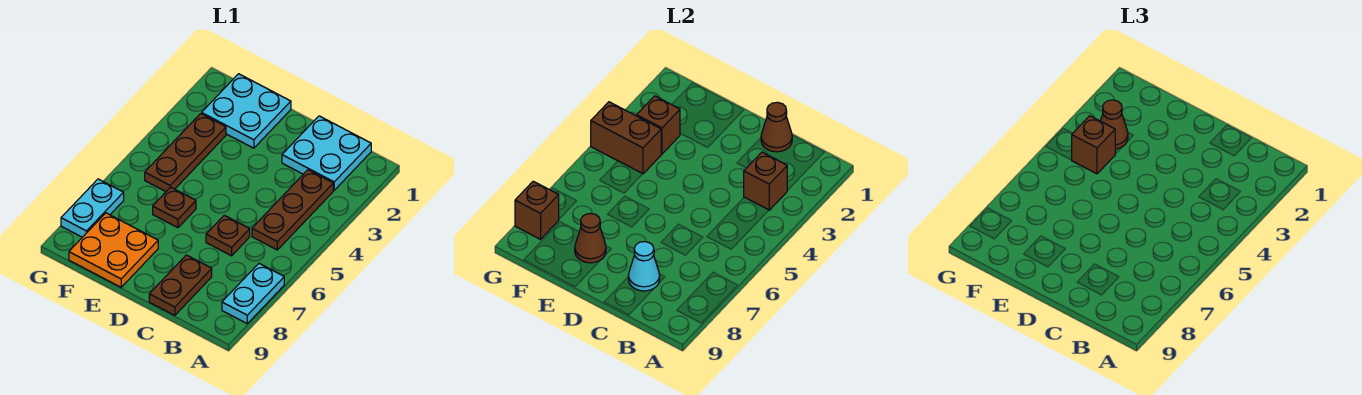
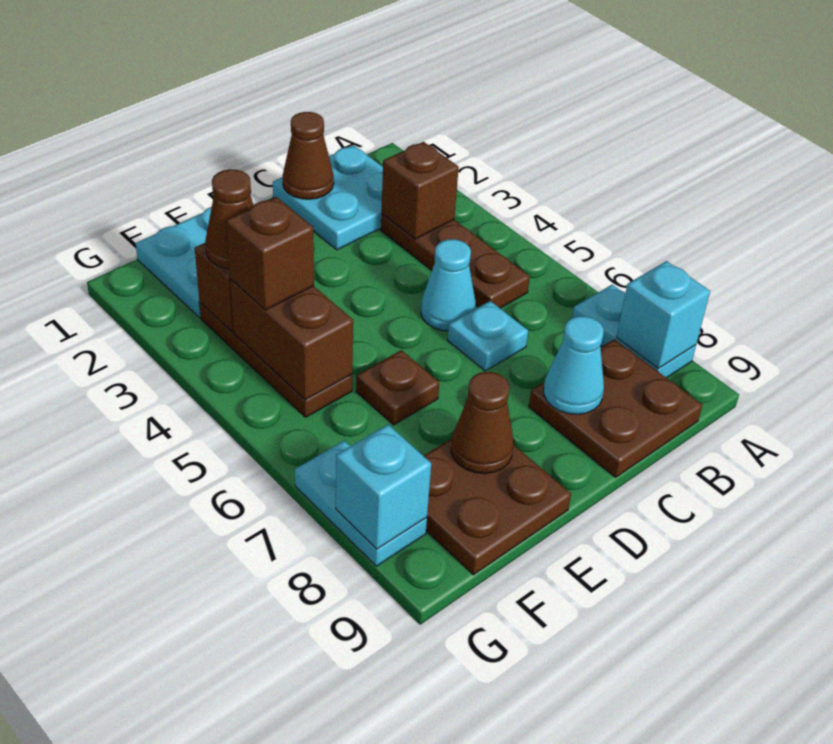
none -> cyan brick A8 level 2
none -> cyan cone C5 level 1
brown plate C6 level 1 -> cyan plate C6 level 1
brown plate C8:C9 level 1 -> brown plate B8:C9 level 1
orange plate E8:F9 level 1 -> brown plate E8:F9 level 1
brown brick F4:G4 level 2 -> brown brick F4:F5 level 2
brown brick G8 level 2 -> cyan brick G8 level 2

